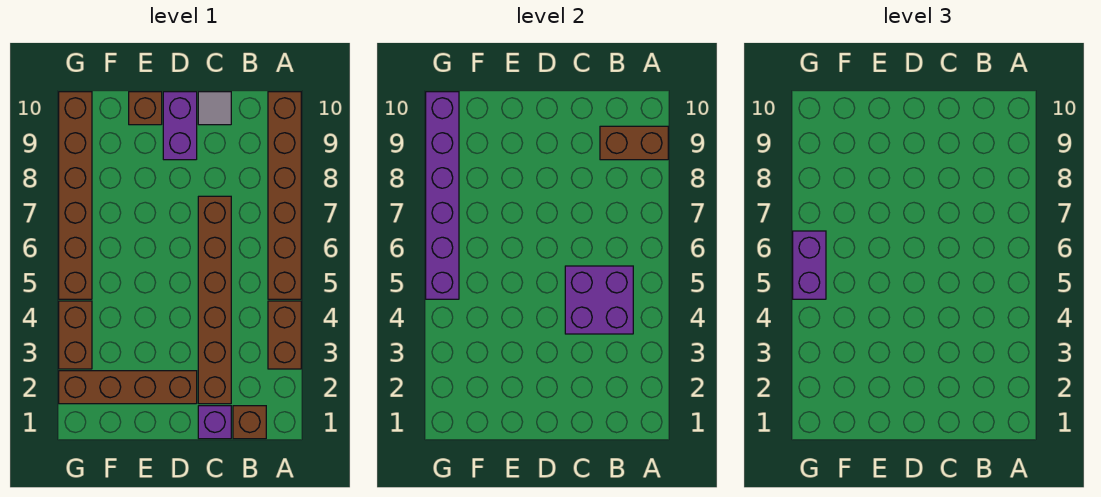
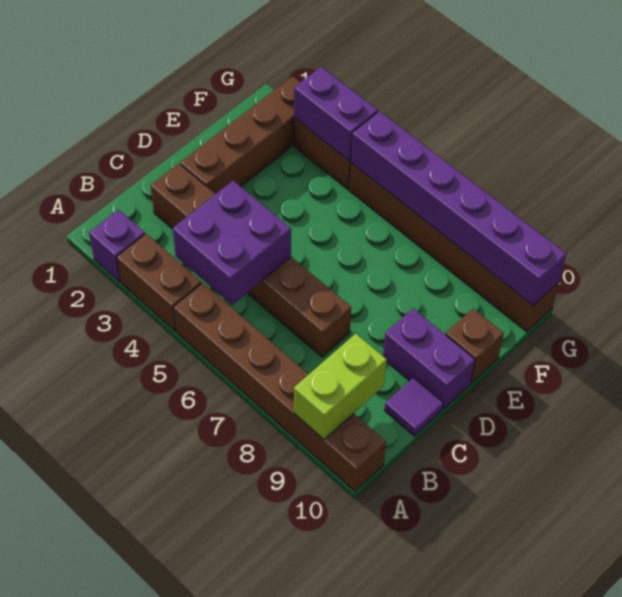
brown brick A9:B9 level 2 -> lime brick A9:B9 level 2
brown brick B1 level 1 -> none
purple brick C1 level 1 -> purple brick A2 level 1
grey tile C10 level 1 -> purple tile C10 level 1
purple brick G5:G6 level 3 -> purple brick G3:G4 level 2

